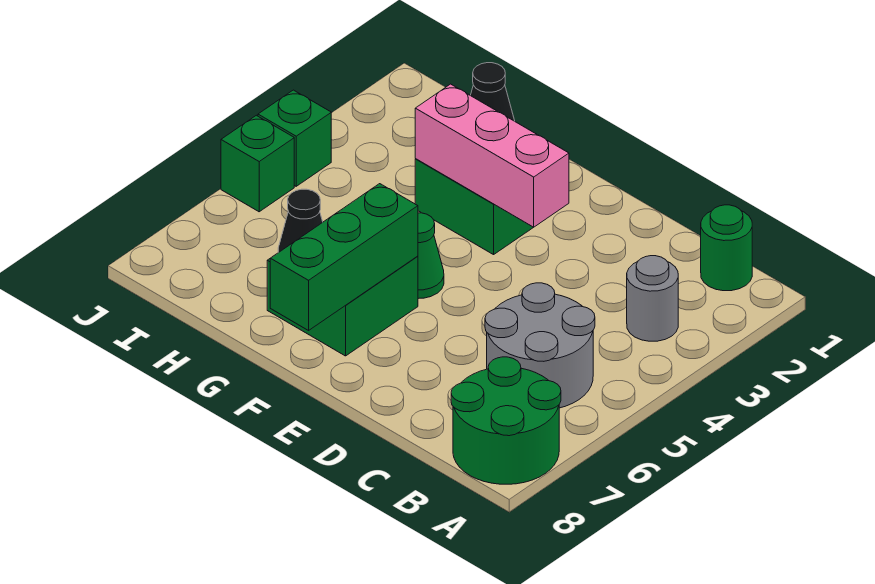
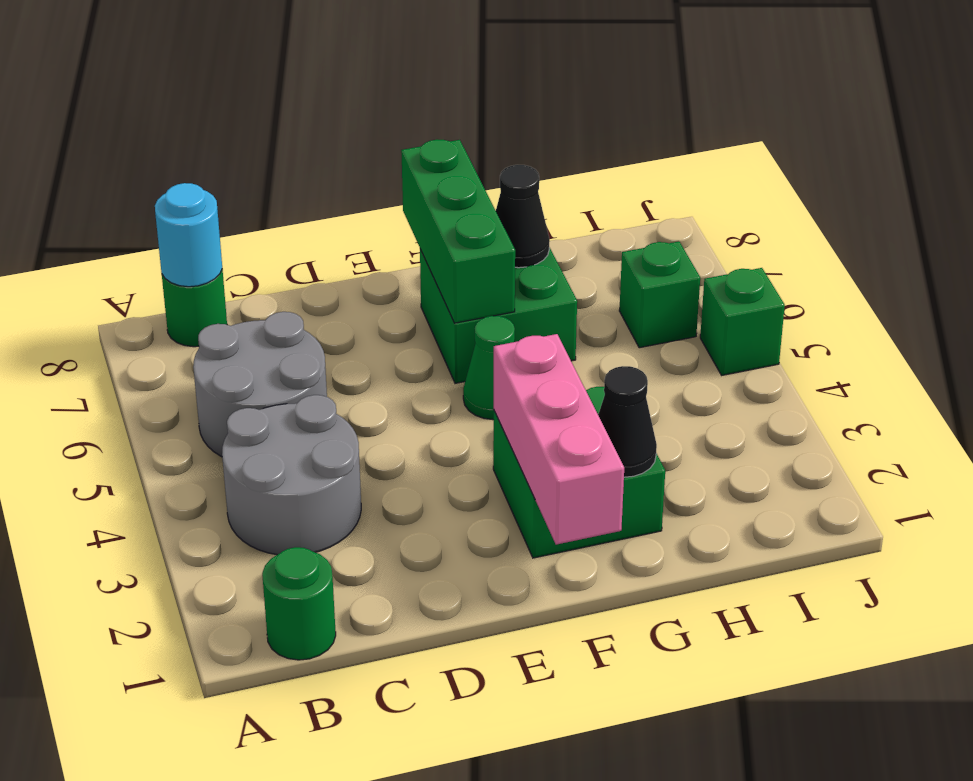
green round brick A7:B8 level 1 -> green round brick B8 level 1
grey round brick B3 level 1 -> grey round brick B3:C4 level 1
none -> cyan round brick B8 level 2
pink brick E3:G3 level 2 -> pink brick F1:F3 level 2
green brick J4 level 1 -> green brick I6 level 1

